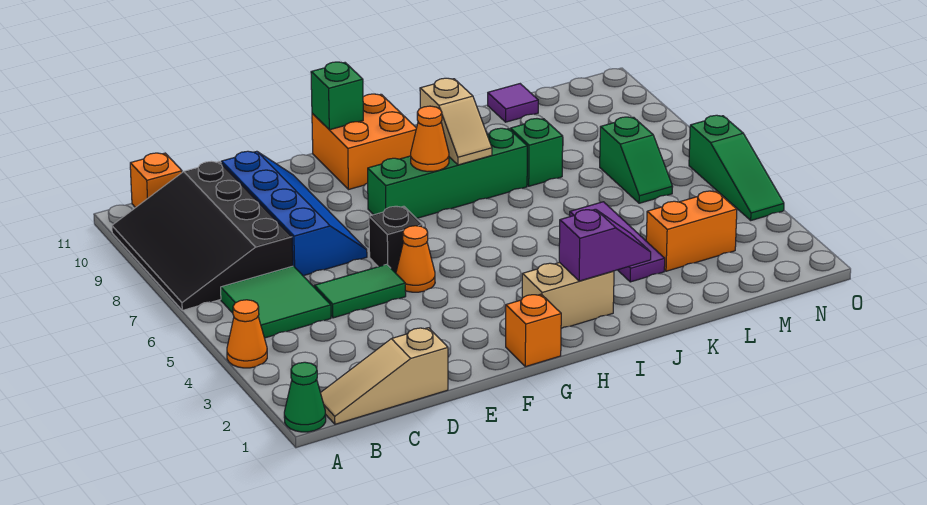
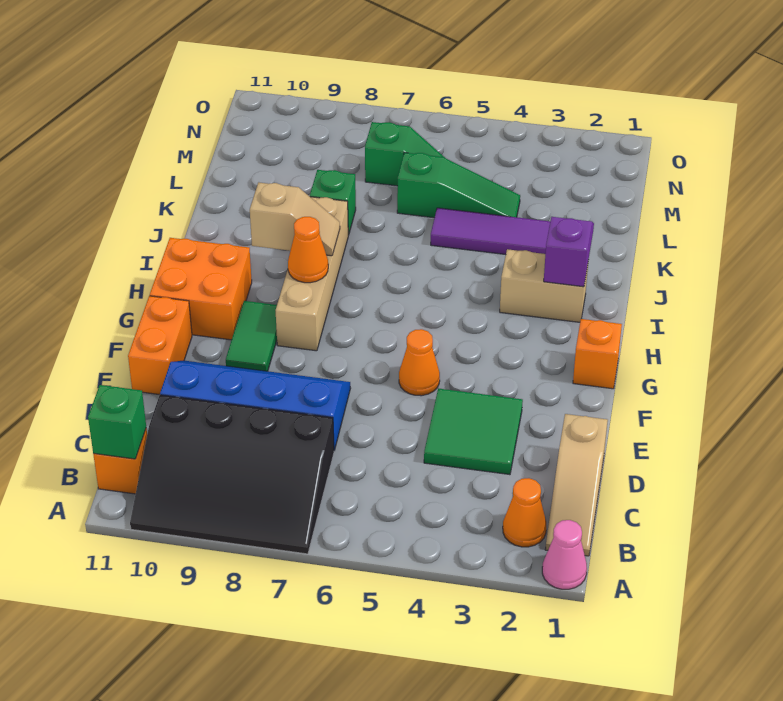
green cone A1 level 1 -> pink cone A1 level 1
orange cone A4 level 1 -> orange cone B2 level 1
green tile B5:C6 level 1 -> green tile D3:E4 level 1
green tile D5:E5 level 1 -> green tile F9:G9 level 1
black brick F6 level 1 -> none
green brick G8:J8 level 1 -> tan brick G8:J8 level 1
green brick G11 level 2 -> green brick B11 level 2
tan brick H2:I2 level 1 -> tan brick I2:I3 level 1
orange brick L3:M3 level 1 -> orange brick E11:F11 level 1
purple tile L11 level 1 -> none
green slope O4:O6 level 1 top 6 -> green slope L4:L6 level 1 top 6

